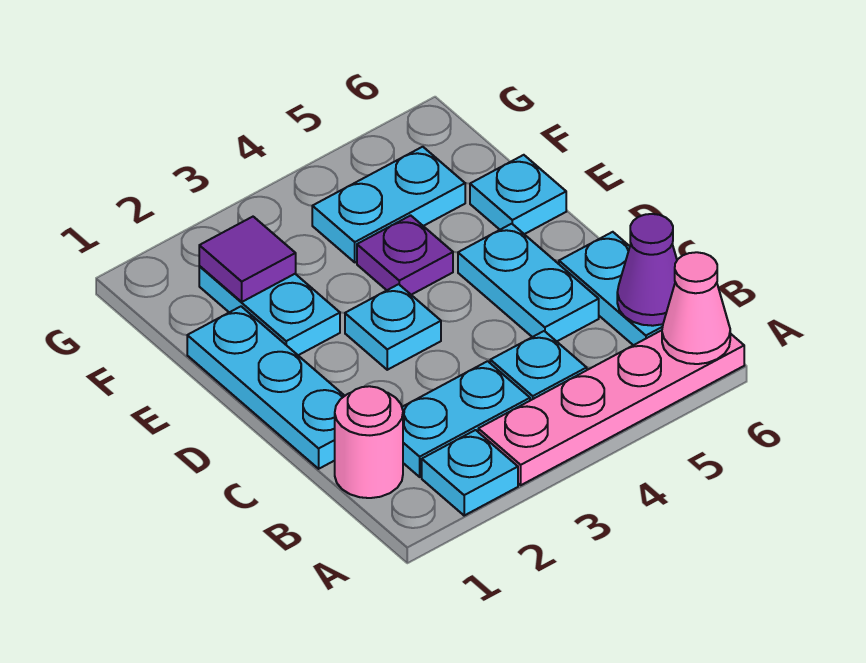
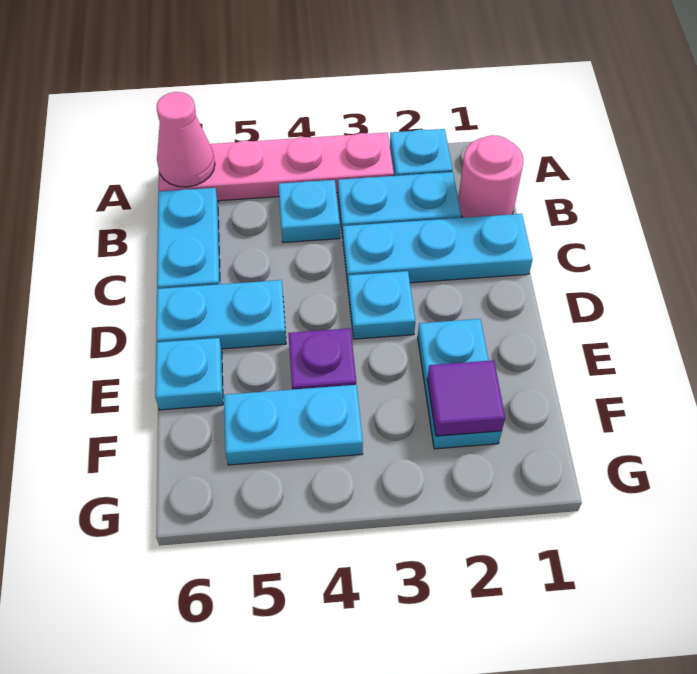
purple cone B6 level 2 -> none
cyan plate C1:E1 level 1 -> cyan plate C1:C3 level 1
cyan plate C5:D5 level 1 -> cyan plate D5:D6 level 1

